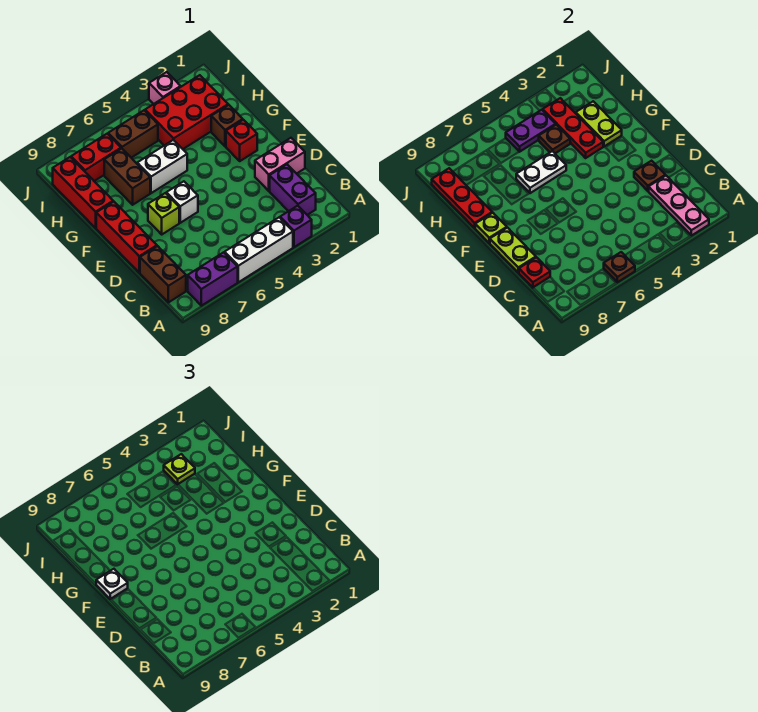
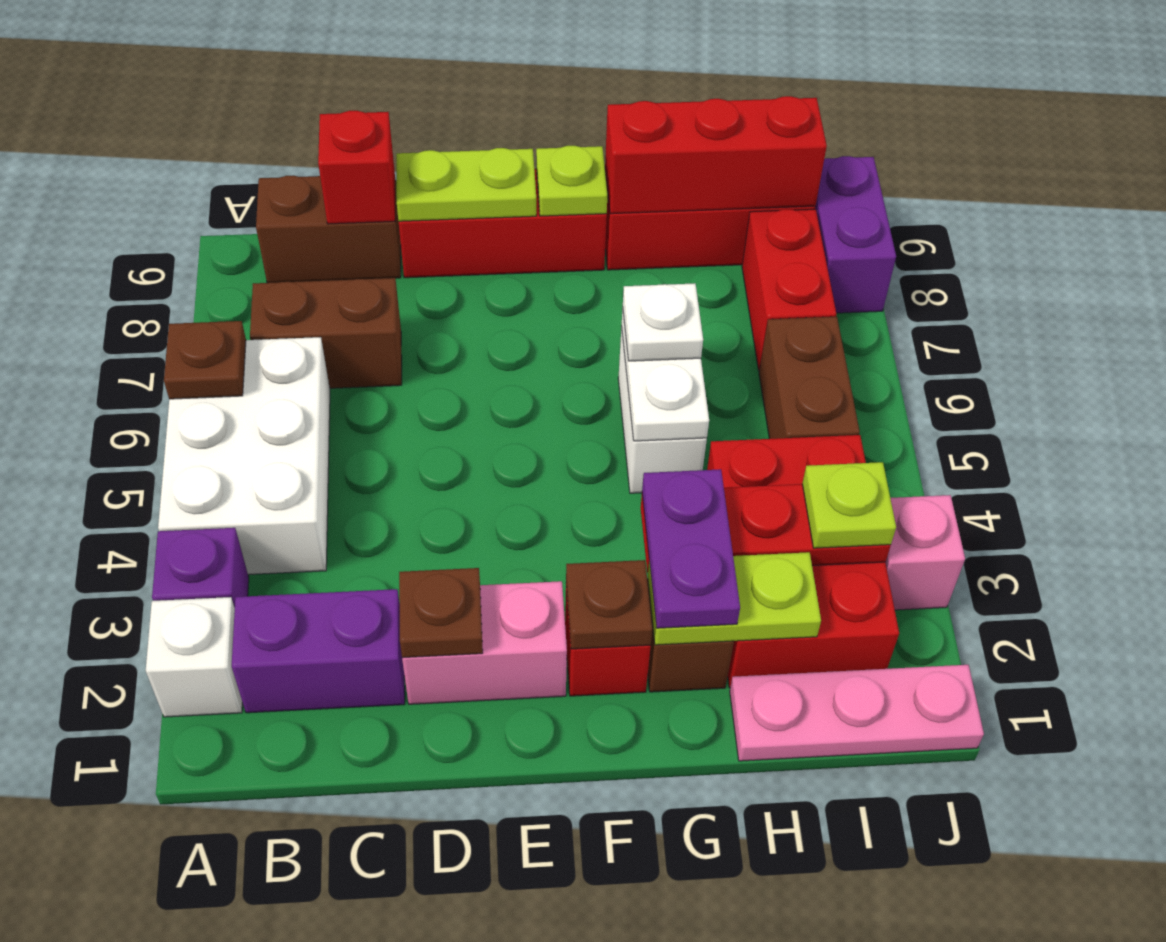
pink plate A2:C2 level 2 -> pink plate H1:J1 level 1
white brick A4:A6 level 1 -> white brick A4:B6 level 1
purple brick A7:A8 level 1 -> purple brick J8:J9 level 1
red plate C9 level 2 -> red brick C9 level 2
pink brick D1:D2 level 1 -> pink brick D2:E2 level 1
white brick E6 level 1 -> white brick A2 level 1
lime brick E7 level 1 -> none
white plate F9 level 3 -> white plate G6 level 3
brown brick G7:H7 level 1 -> brown brick B7:C7 level 1
red plate G9:I9 level 2 -> red brick G9:I9 level 2
brown plate H4 level 2 -> brown plate F2 level 2
purple plate I4:I5 level 2 -> purple plate G2:G3 level 3

